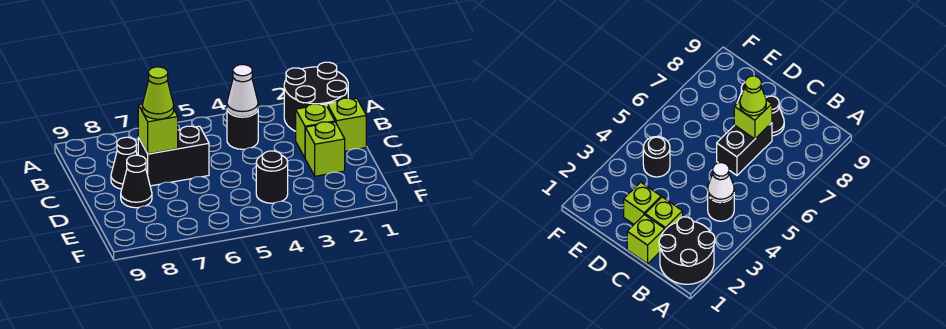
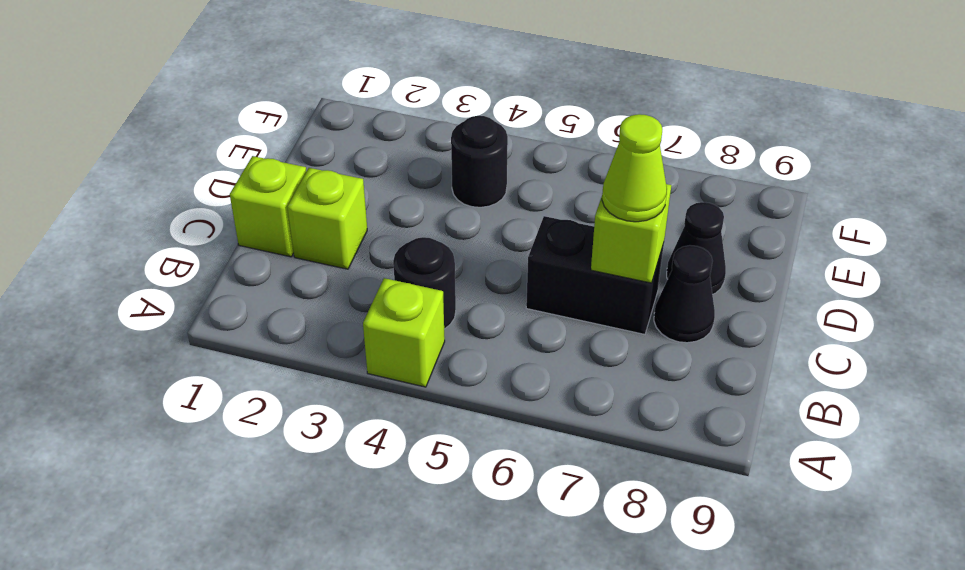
black round brick A1:B2 level 1 -> none
white cone B4 level 2 -> none
lime brick D2 level 1 -> lime brick A4 level 1

